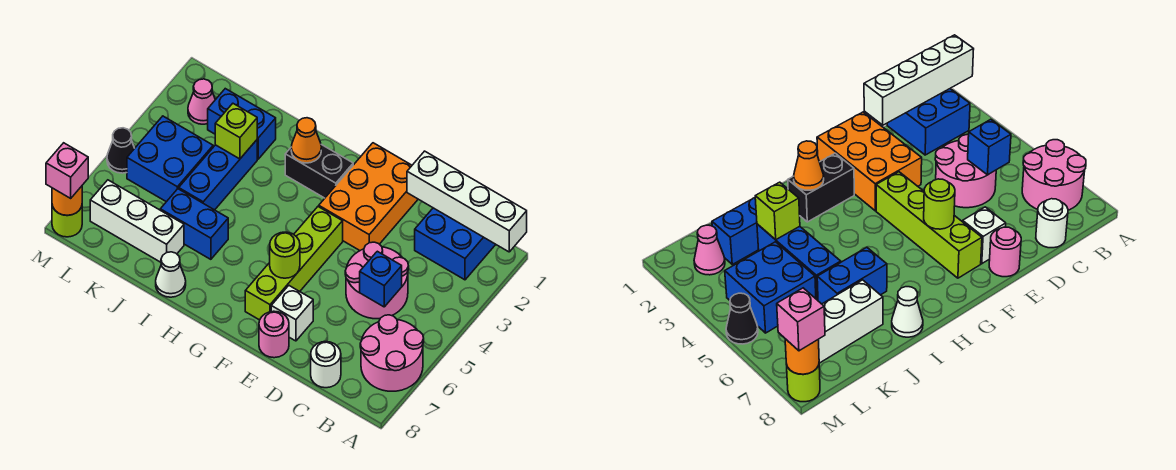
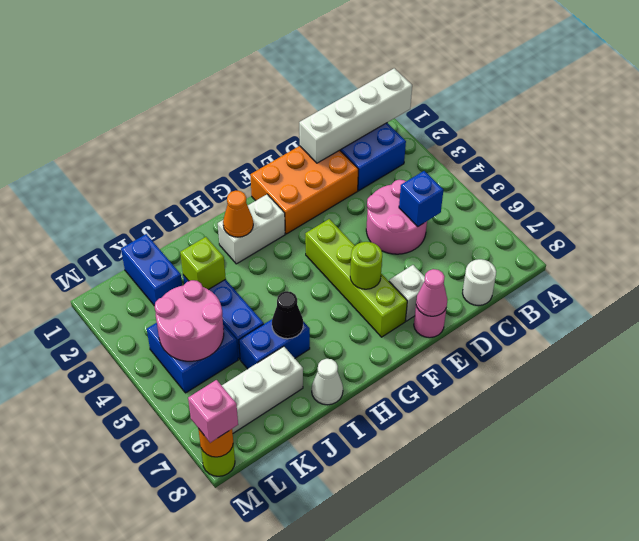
pink round brick A6:B7 level 1 -> pink round brick K4:L5 level 2
orange brick E1:F3 level 1 -> orange brick D1:F2 level 1
black brick G2:H2 level 1 -> white brick G2:H2 level 1
blue brick J2:K2 level 1 -> blue brick K1:K2 level 1
pink cone L2 level 1 -> pink cone E8 level 2
black cone M5 level 1 -> black cone I6 level 2

